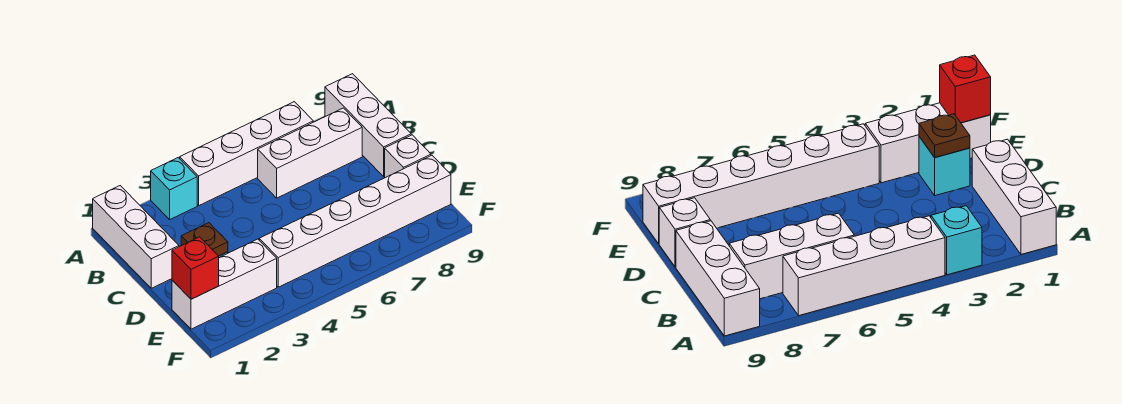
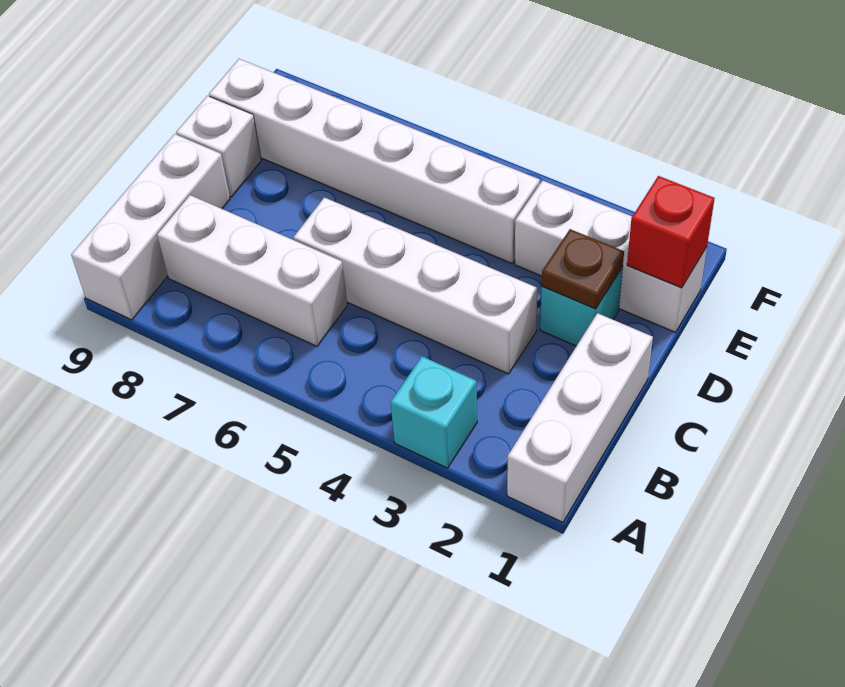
white brick A4:A7 level 1 -> white brick C3:C6 level 1

